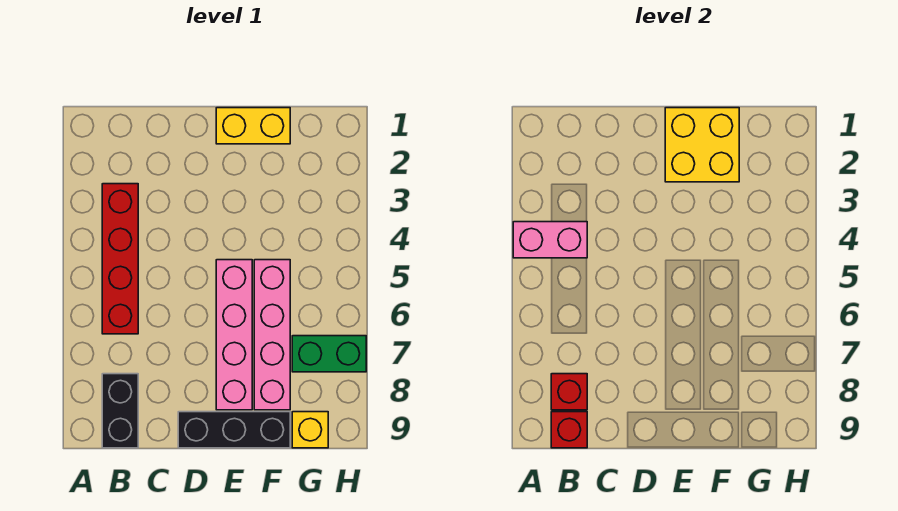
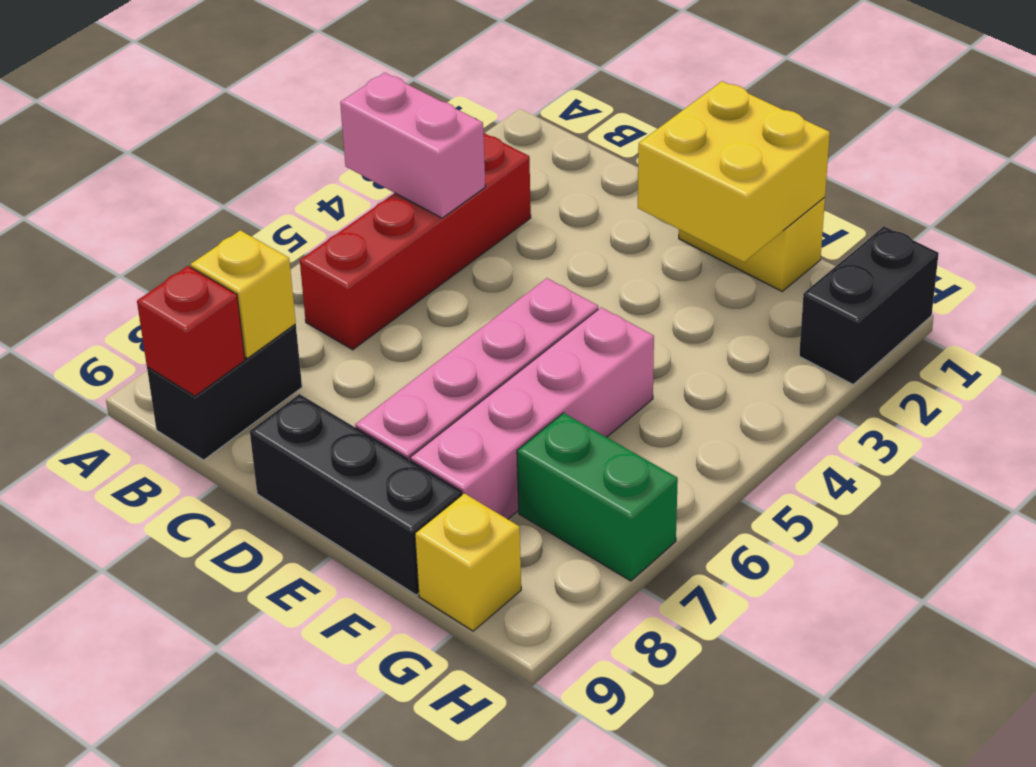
red brick B8 level 2 -> yellow brick B8 level 2
none -> black brick H1:H2 level 1

